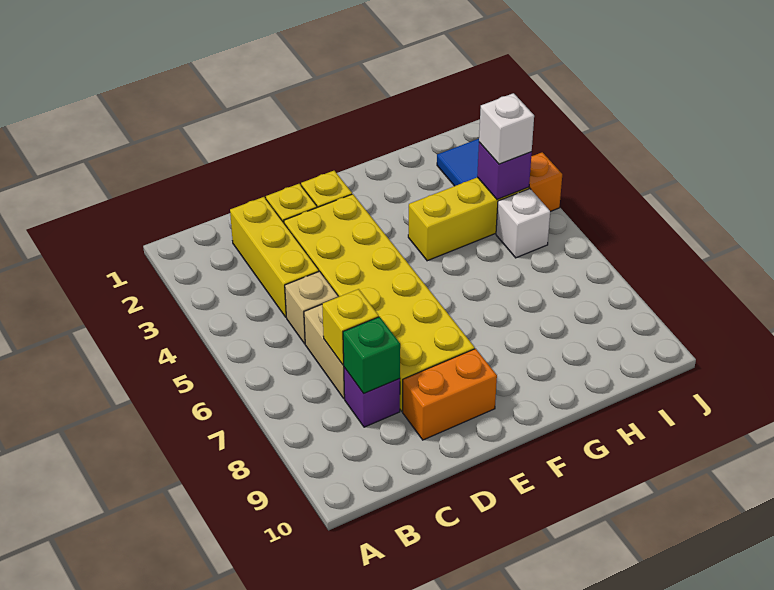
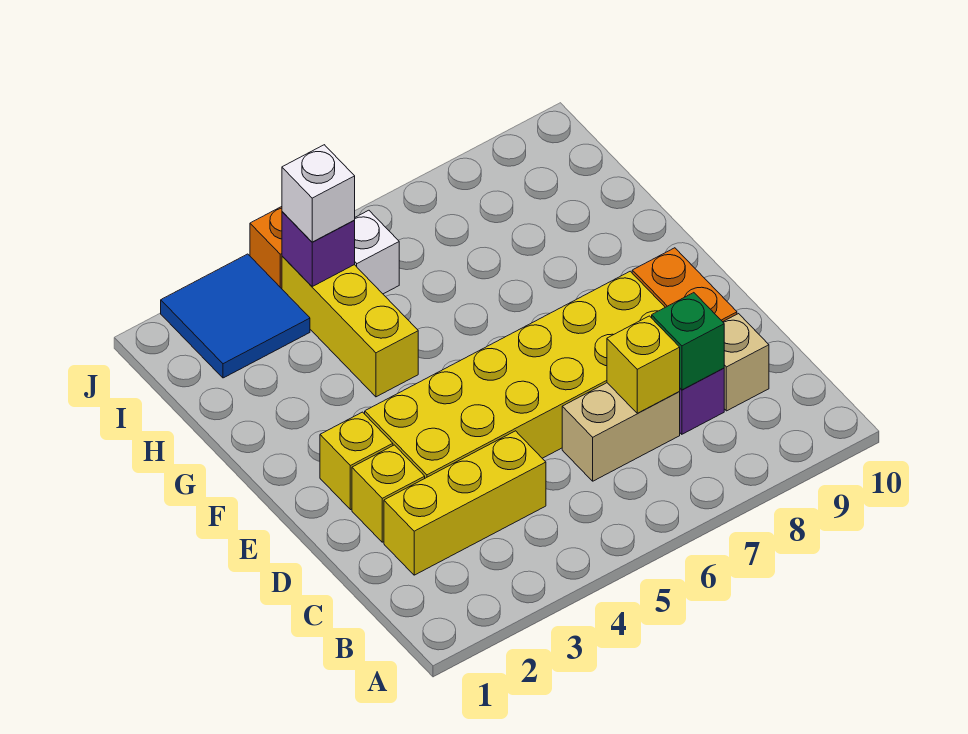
tan brick C5 level 1 -> tan brick C9 level 1

